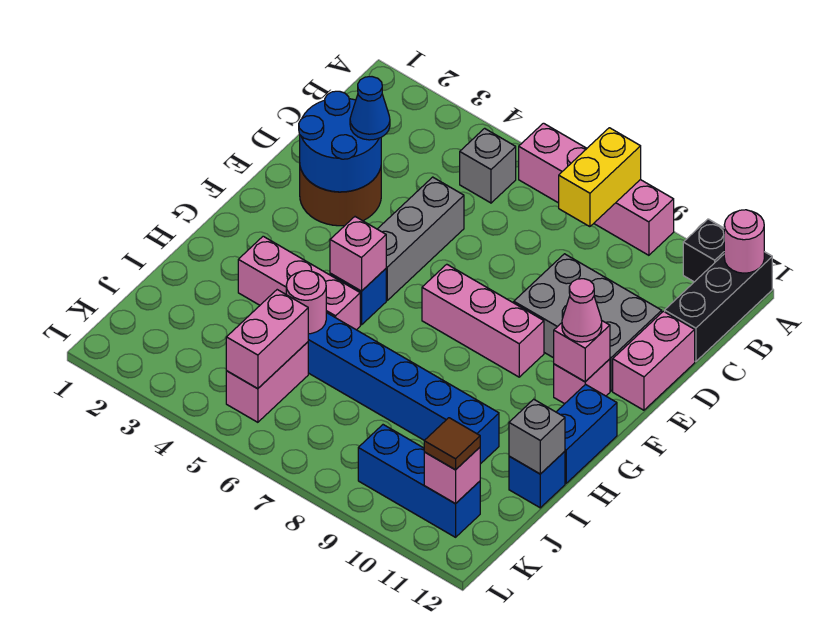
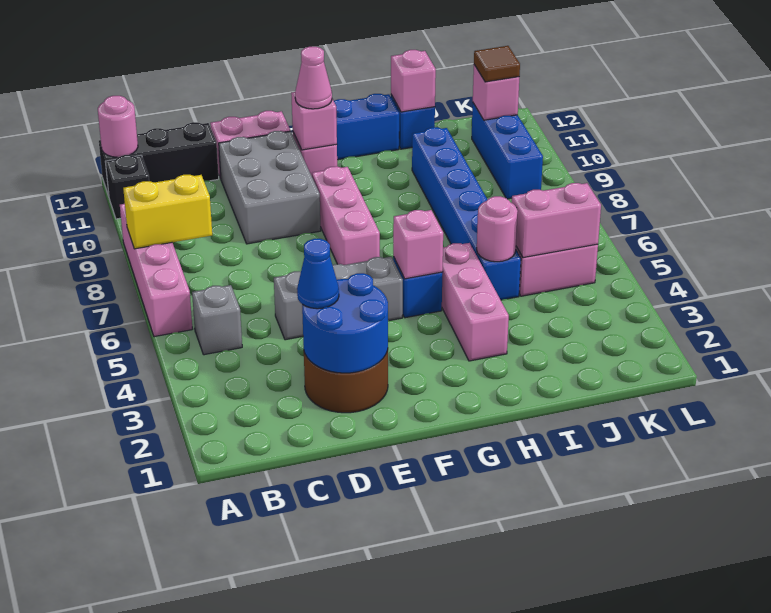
grey brick I12 level 2 -> pink brick I12 level 2

